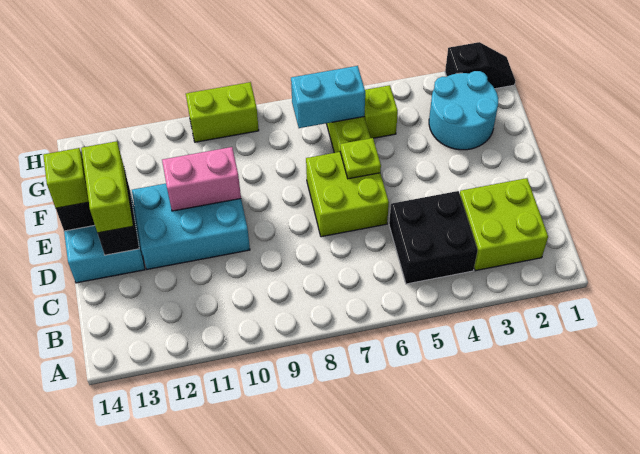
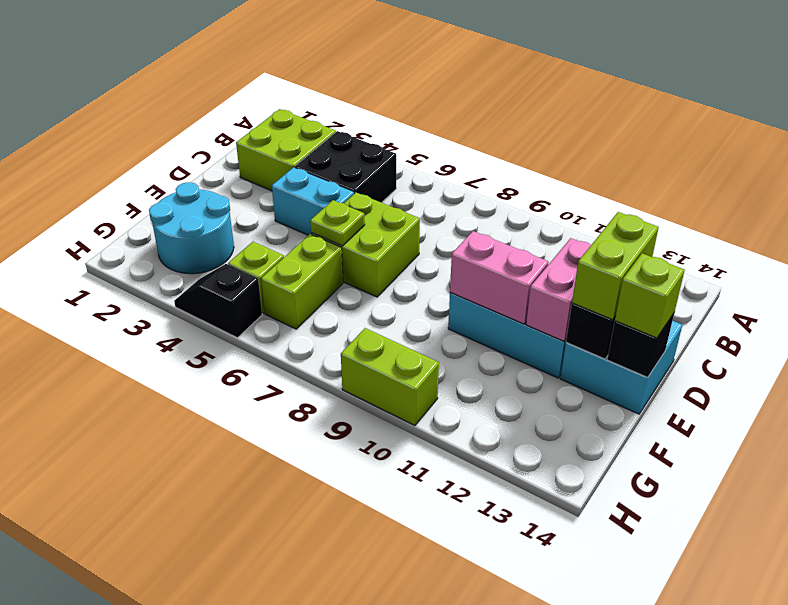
none -> pink brick D12:E12 level 2
cyan brick G6:G7 level 2 -> cyan brick D4:D5 level 1
black slope H1:H2 level 1 top 2 -> black slope H4:H5 level 1 top 5

